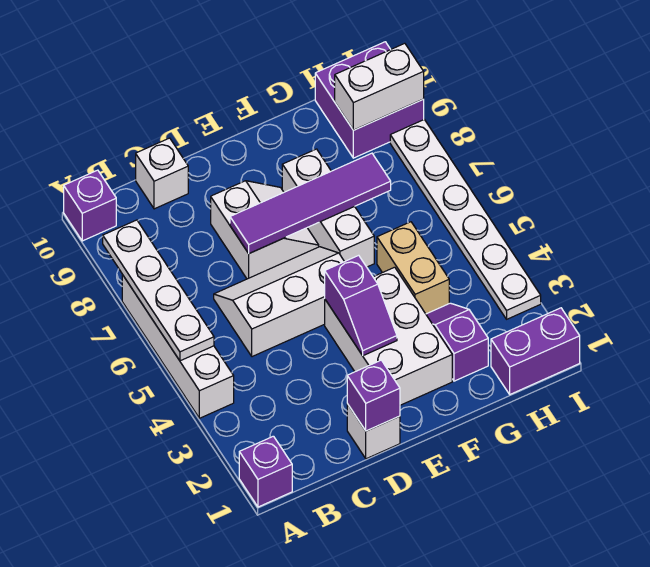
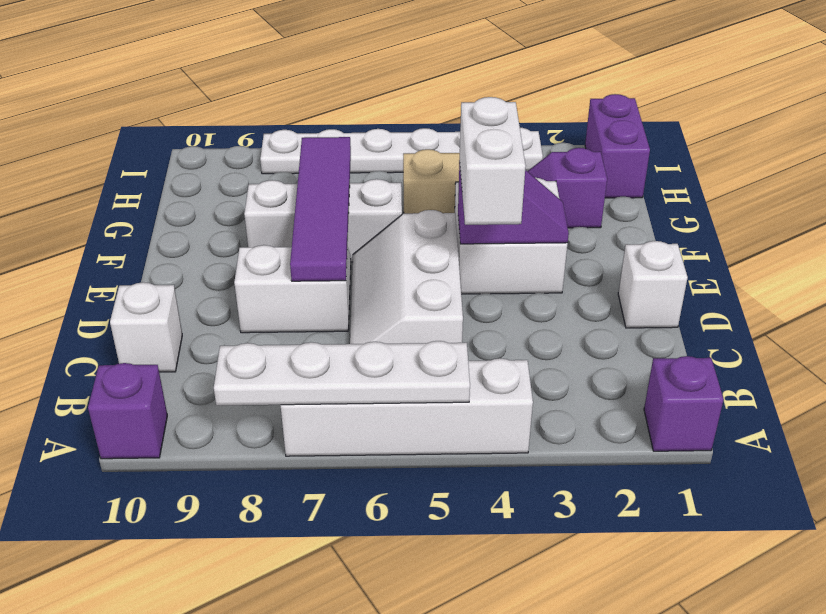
purple brick D1 level 2 -> none
white brick E2:F4 level 1 -> white brick E3:F4 level 1
purple brick H9:I10 level 1 -> none
white brick H9:I9 level 2 -> white brick D4:E4 level 3

